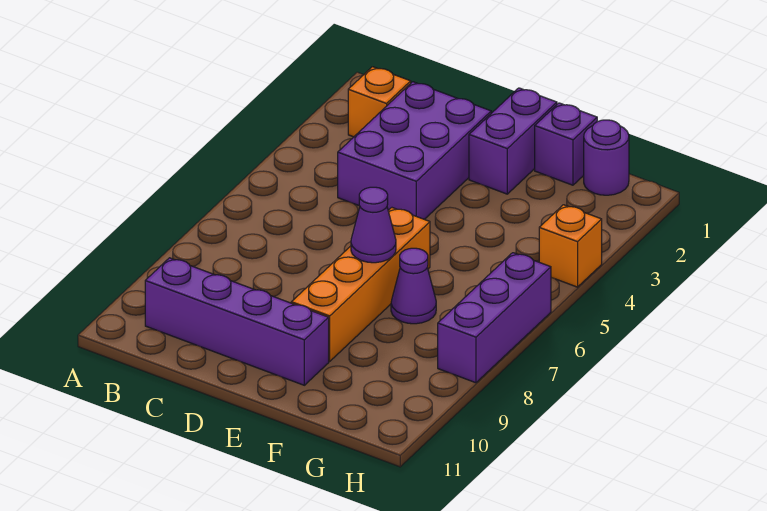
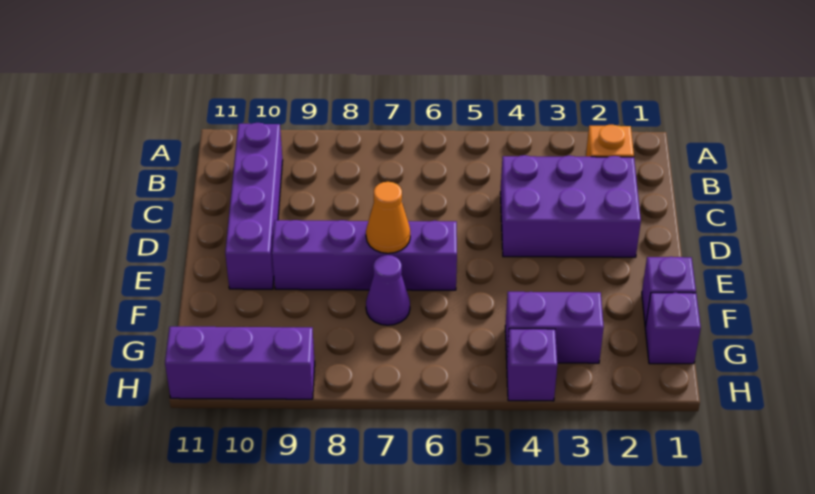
purple brick E1:E2 level 1 -> purple brick G3:G4 level 1
orange brick E6:E9 level 1 -> purple brick E6:E9 level 1
purple cone E7 level 2 -> orange cone E7 level 2
purple round brick G1 level 1 -> purple brick G1 level 1
orange brick H4 level 1 -> purple brick H4 level 1
purple brick H6:H8 level 1 -> purple brick H9:H11 level 1

